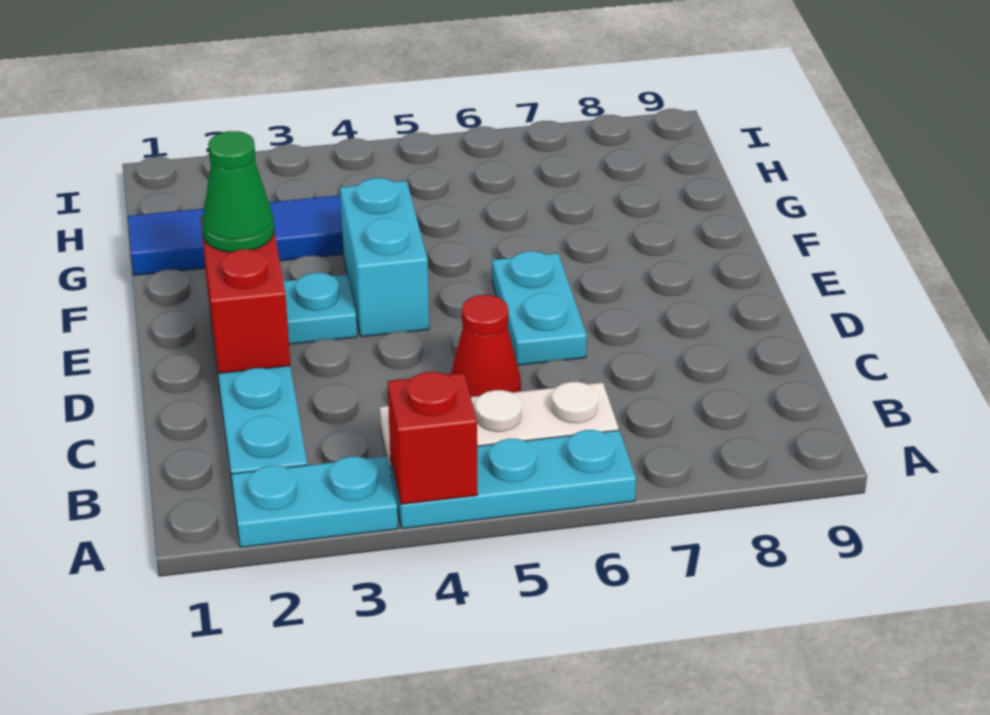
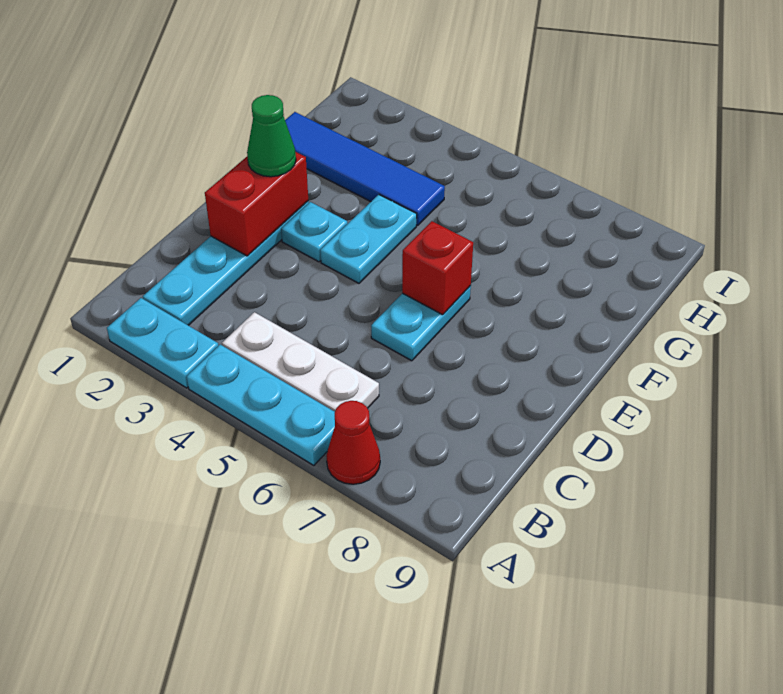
red brick A4 level 2 -> red brick E6 level 2
red cone C5 level 1 -> red cone A7 level 1
cyan brick E4:F4 level 1 -> cyan plate E4:F4 level 1

